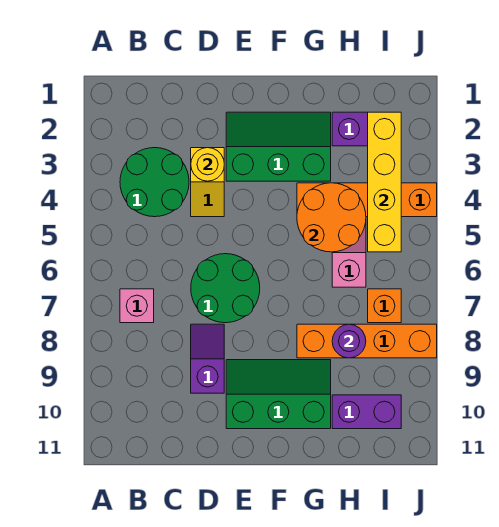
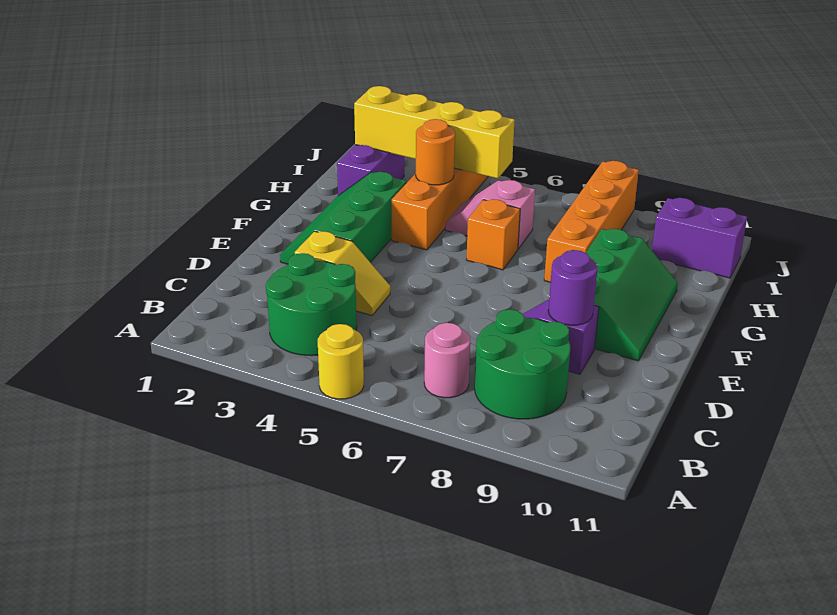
pink brick B7 level 1 -> pink round brick B7 level 1
yellow round brick D3 level 2 -> yellow round brick A5 level 1
green round brick D6:E7 level 1 -> green round brick B8:C9 level 1
green slope E9:G10 level 1 top 10 -> green slope E9:G10 level 1 top 9
orange round brick G4:H5 level 2 -> orange round brick H4 level 2
purple round brick H8 level 2 -> purple round brick D9 level 2
purple brick H10:I10 level 1 -> purple brick I10:I11 level 1
orange brick I7 level 1 -> orange brick G6 level 1

